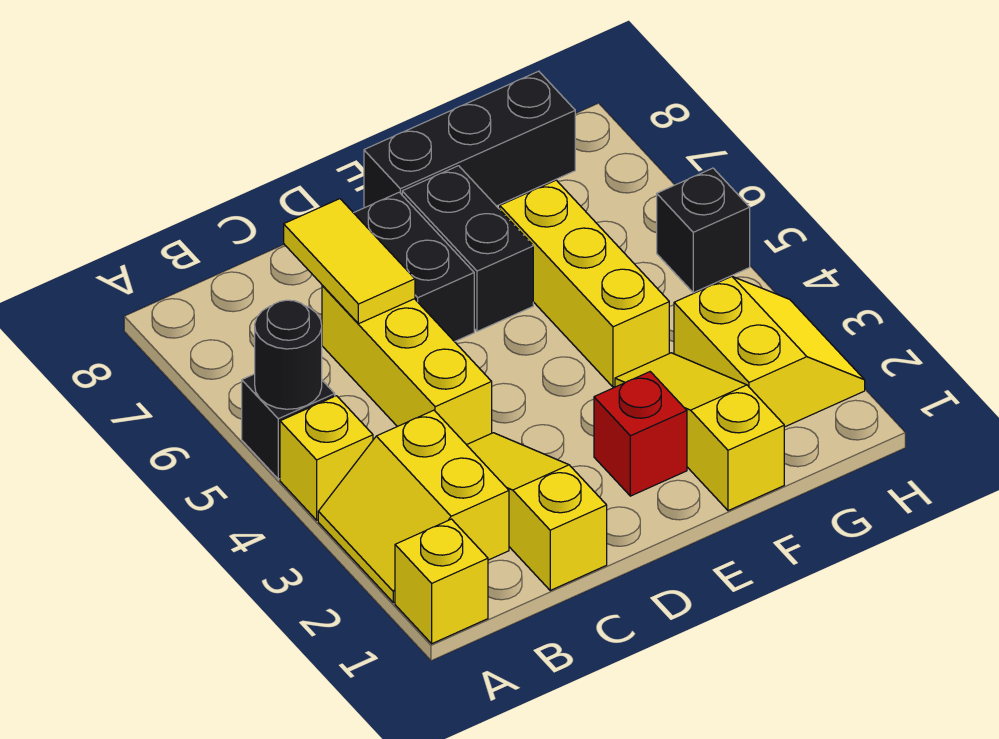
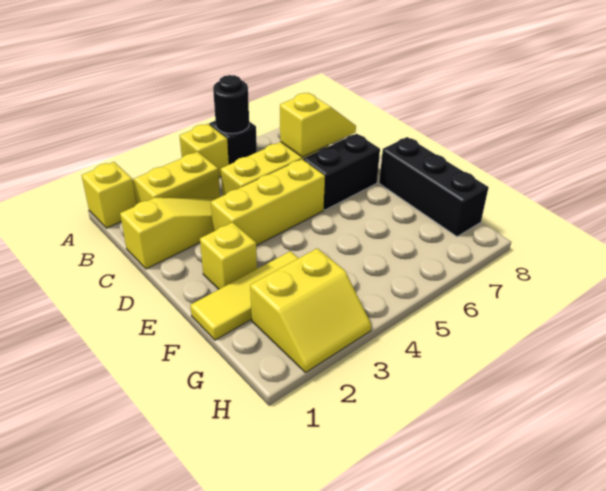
yellow tile C6:C7 level 2 -> yellow slope C6:C7 level 2 top 6
red brick E2 level 1 -> yellow brick E2 level 1
black brick E6:E7 level 1 -> none
yellow slope F1:F3 level 1 top 1 -> yellow tile F1:F3 level 1
yellow brick F4:F6 level 1 -> yellow brick D3:D5 level 1
black brick H5 level 1 -> none

